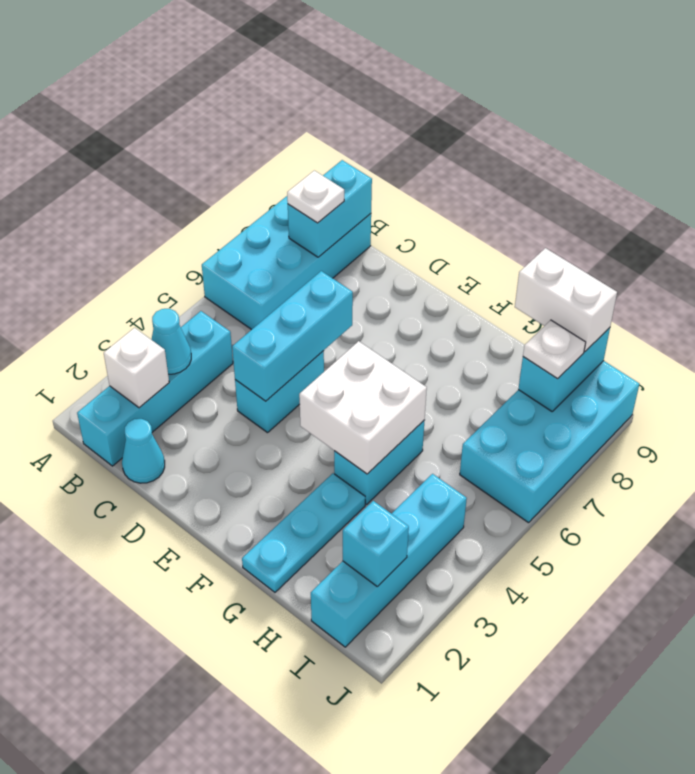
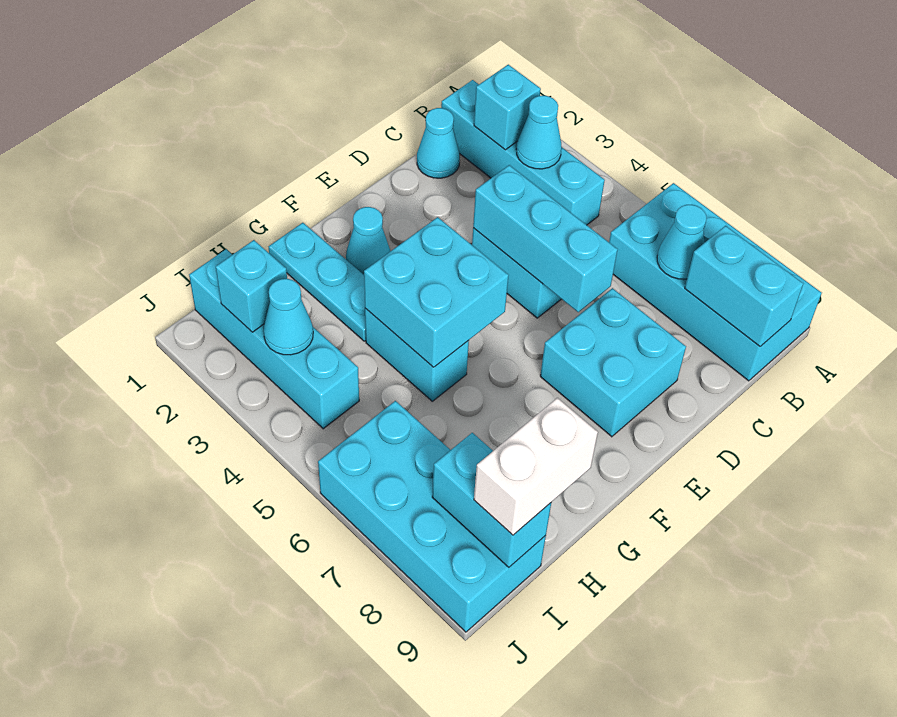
white brick B2 level 2 -> cyan brick B2 level 2
none -> cyan cone B7 level 2
white plate B8 level 3 -> none
none -> cyan brick D7:E8 level 1
none -> cyan cone F2 level 1
white brick F4:G5 level 2 -> cyan brick F4:G5 level 2
none -> cyan cone I3 level 2
white plate I8 level 3 -> none

